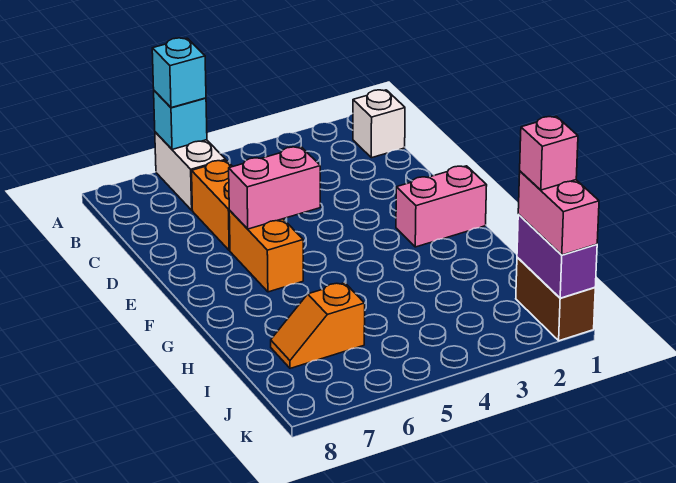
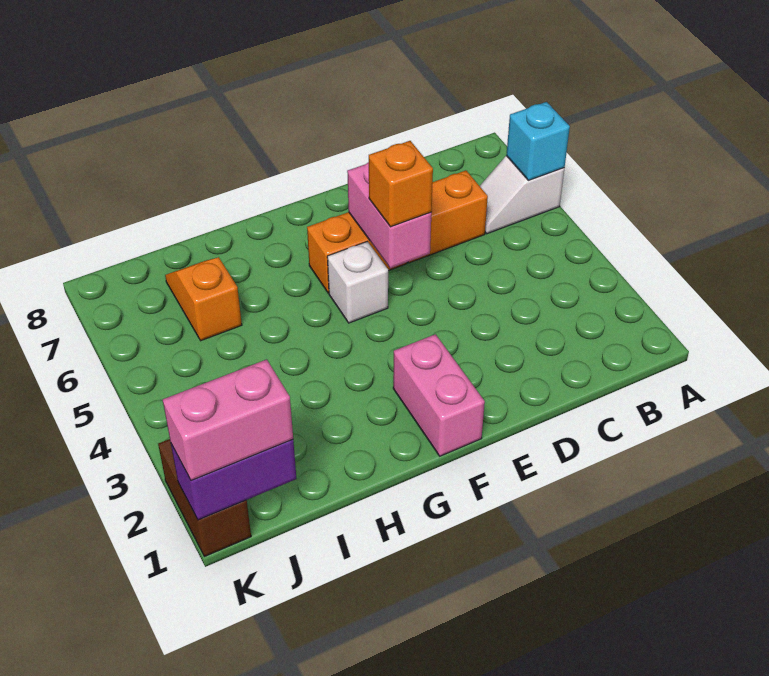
white brick A6:B6 level 1 -> white slope A6:B6 level 1 top A
cyan brick A6 level 3 -> none
white brick B1 level 1 -> white brick F5 level 1
none -> orange brick E5 level 3
brown brick J1:K1 level 1 -> brown brick K1:K2 level 1
pink brick J1 level 4 -> none

